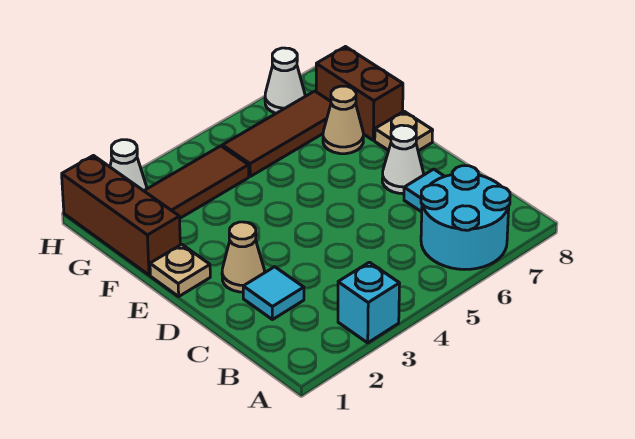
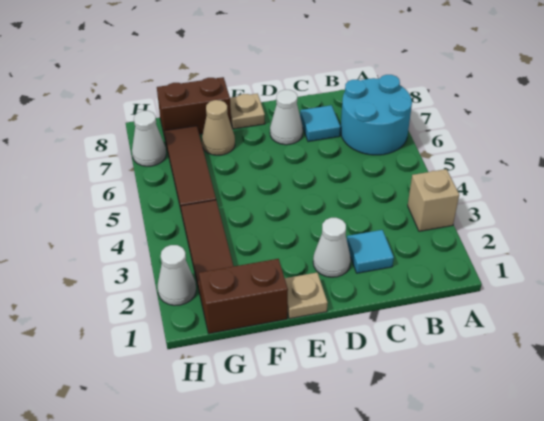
cyan brick A3 level 1 -> tan brick A3 level 1
tan cone D2 level 1 -> white cone D2 level 1
brown brick F1:H1 level 1 -> brown brick F1:G1 level 1

